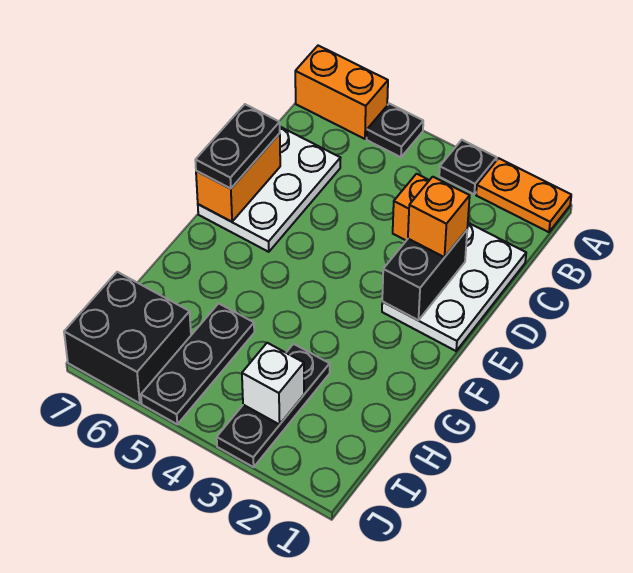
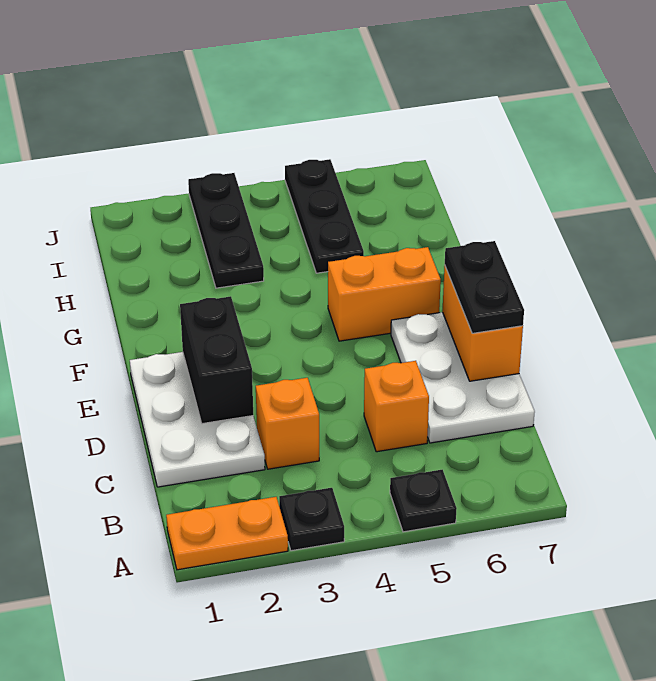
orange brick A6:A7 level 1 -> orange brick F5:F6 level 1
orange brick D2 level 3 -> orange brick C5 level 1
white brick I3 level 2 -> none
black brick I6:J7 level 1 -> none

